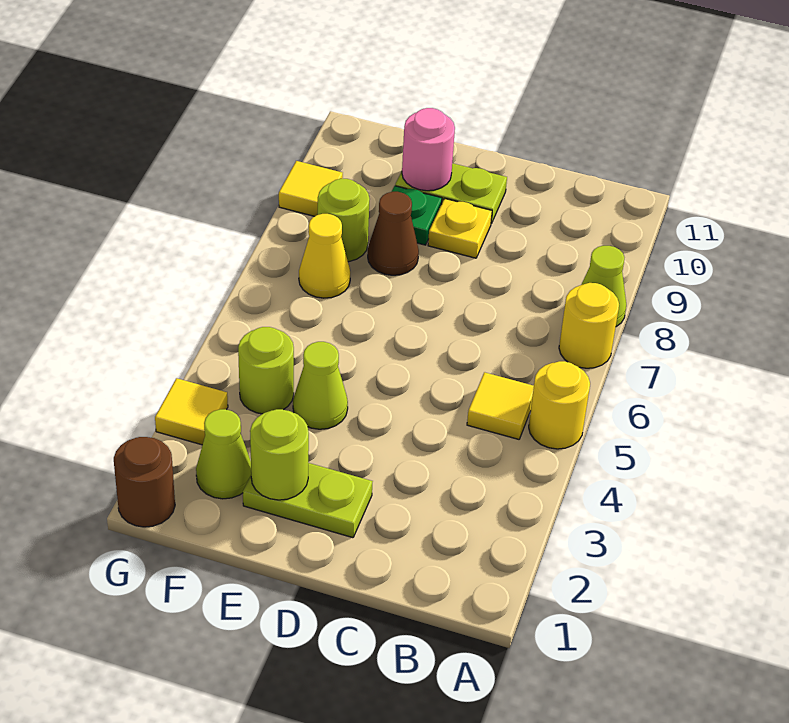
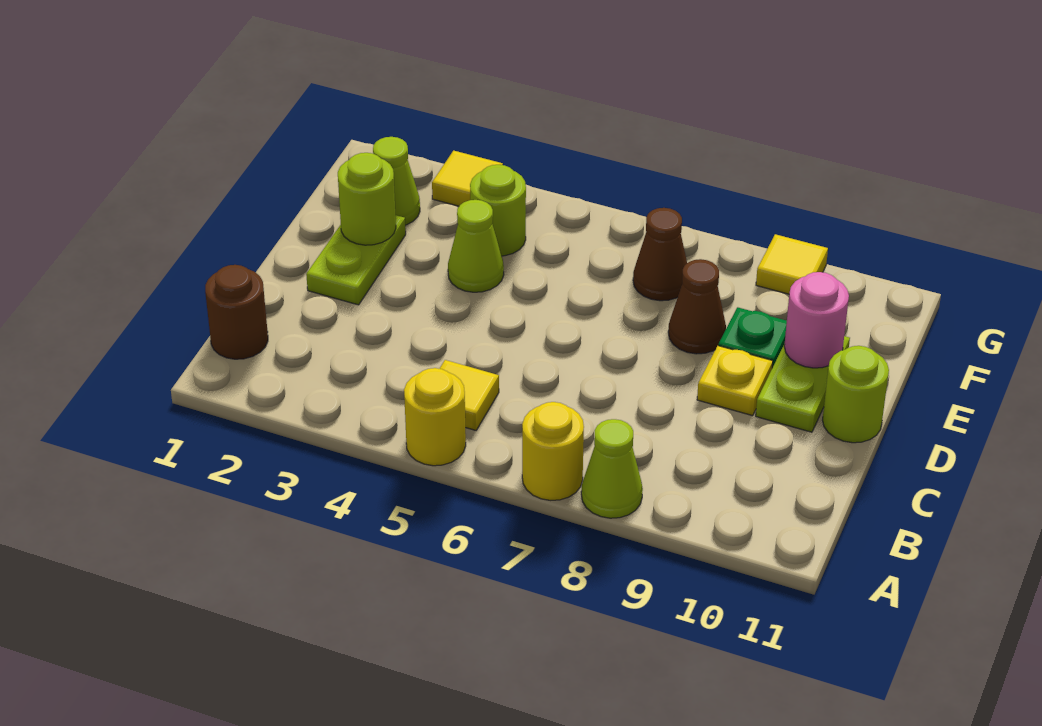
yellow cone F7 level 1 -> brown cone F7 level 1
lime round brick F8 level 1 -> lime round brick D11 level 1
brown round brick G1 level 1 -> brown round brick B1 level 1

